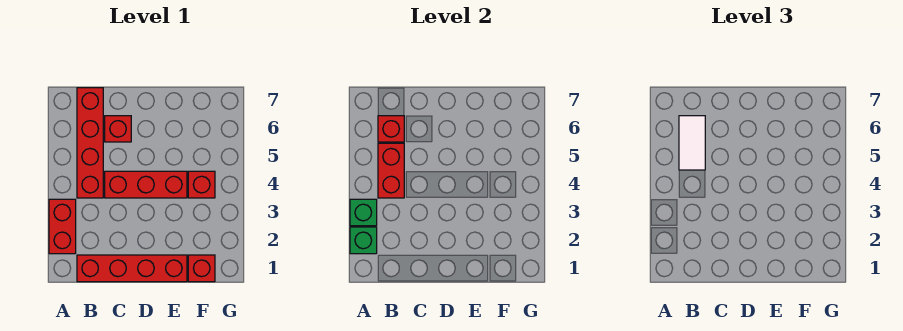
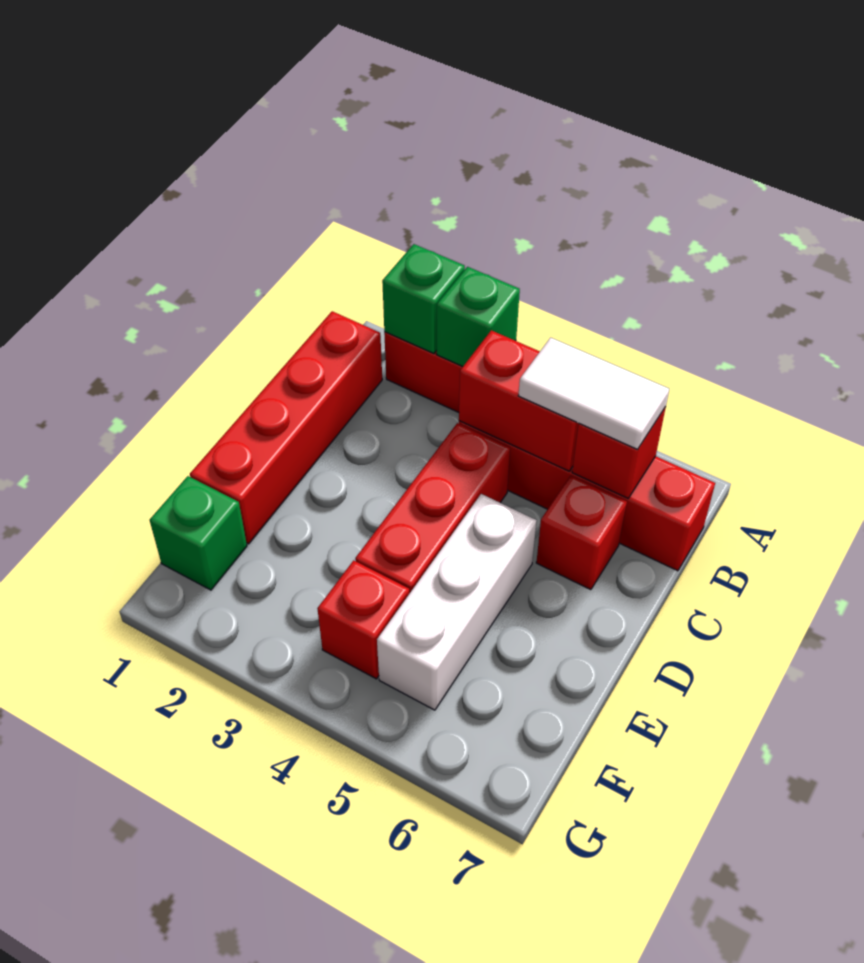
none -> white brick D5:F5 level 1
red brick F1 level 1 -> green brick F1 level 1

